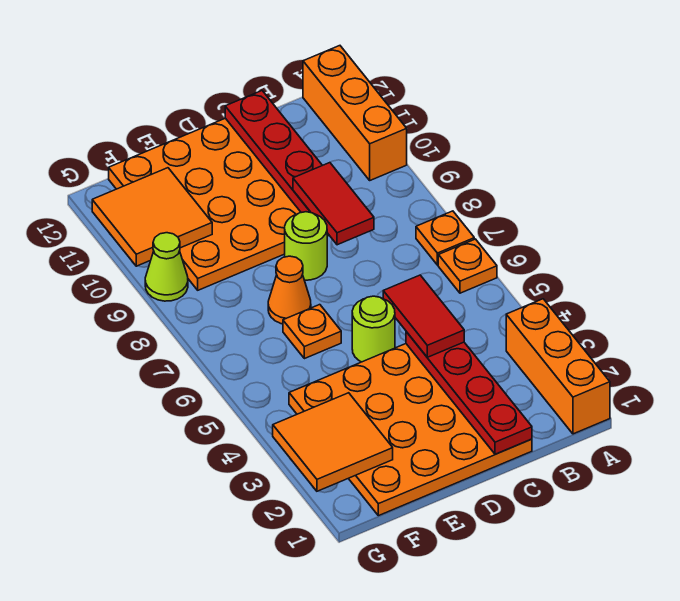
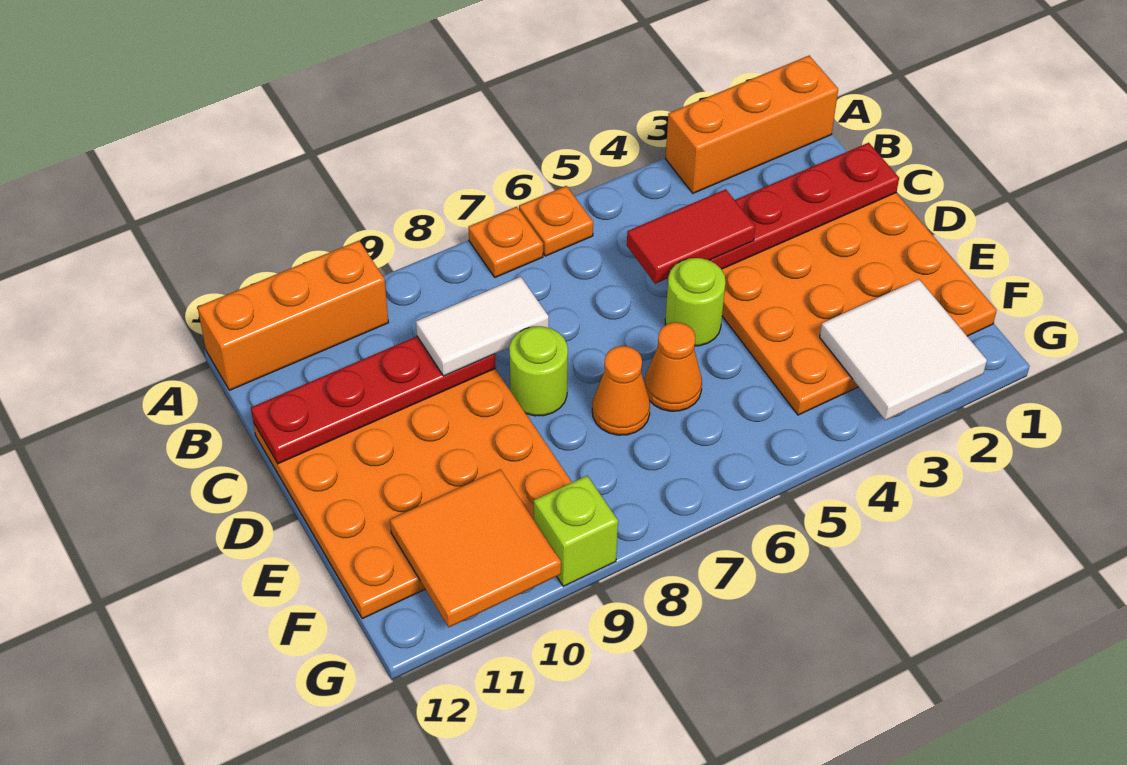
red tile C8:C9 level 3 -> white tile C8:C9 level 3
orange plate E6 level 1 -> orange cone E6 level 1
orange tile F2:G3 level 2 -> white tile F2:G3 level 2
lime cone G9 level 1 -> lime brick G9 level 1

